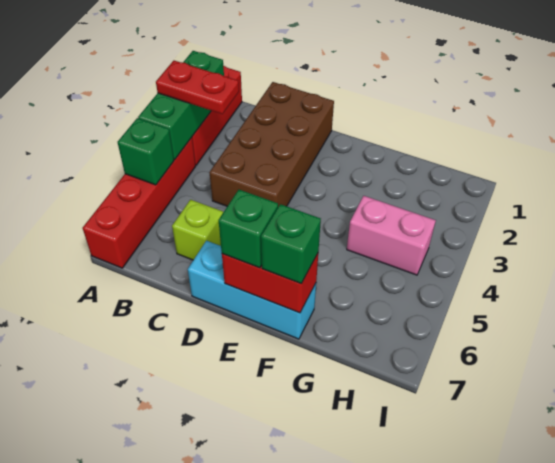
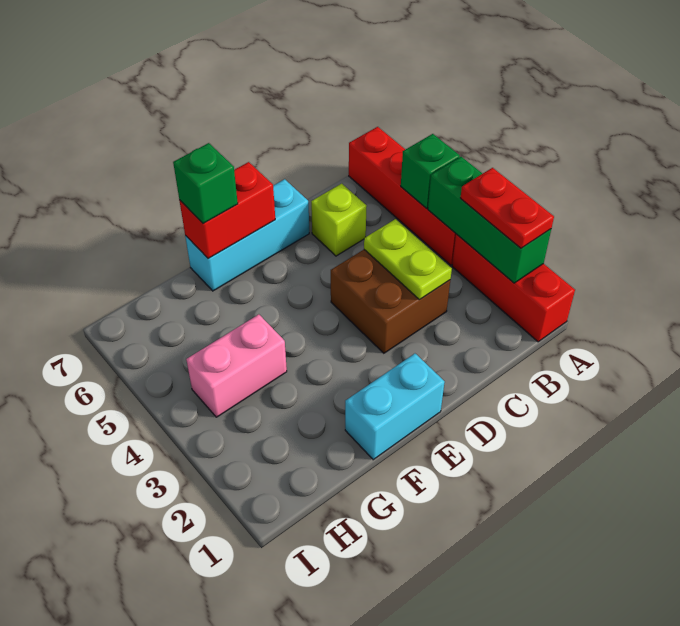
red plate A3:B3 level 3 -> red plate A2:A3 level 3
brown brick C1:D4 level 1 -> brown brick C3:D4 level 1
none -> lime plate C3:C4 level 2
none -> cyan brick E1:F1 level 1
green brick E7 level 3 -> none

